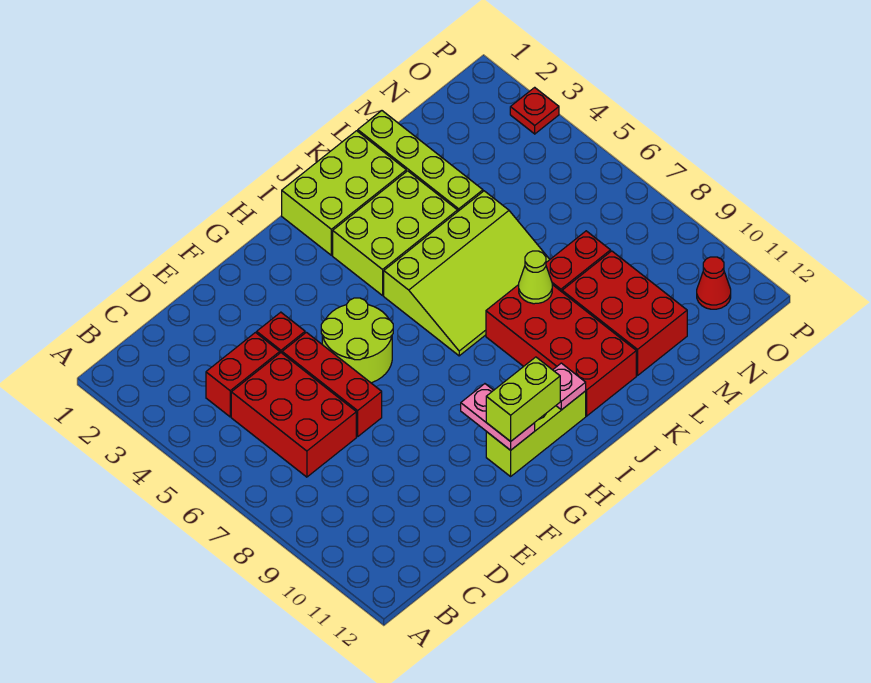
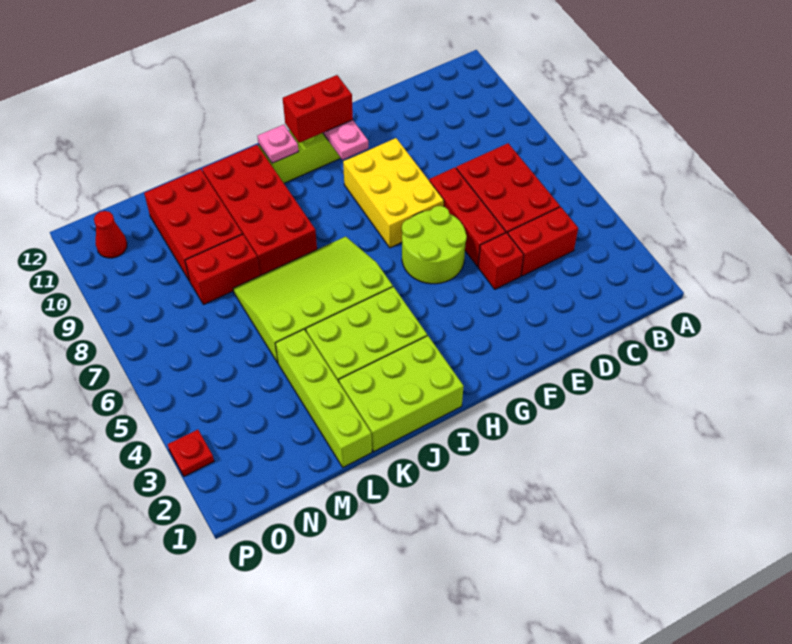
none -> yellow brick F7:G9 level 1
lime brick G11:H11 level 3 -> red brick G11:H11 level 3
lime cone K8 level 2 -> none

